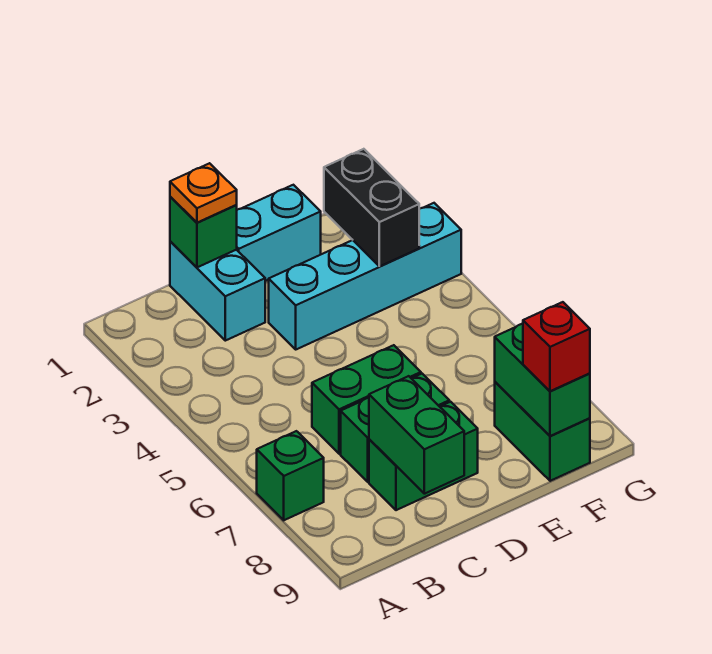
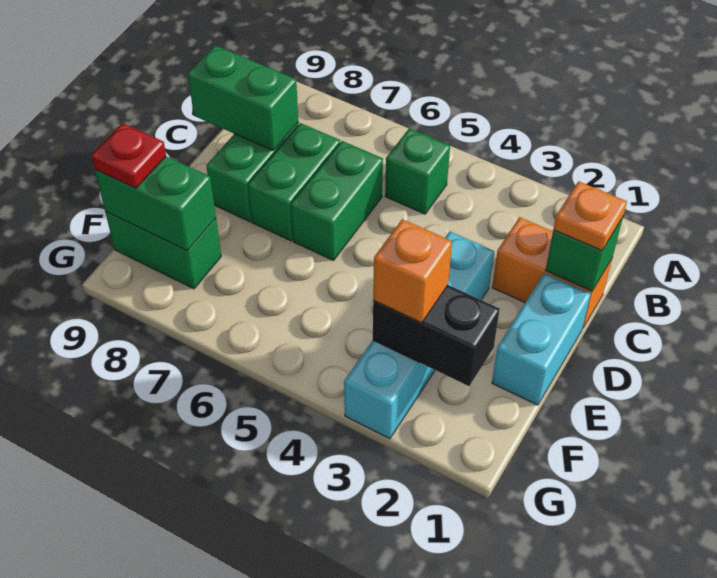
green brick A7 level 1 -> green brick B5 level 1
cyan brick C1:C2 level 1 -> orange brick C1:C2 level 1
none -> orange brick F3 level 3
red brick F9 level 3 -> red plate F9 level 3

